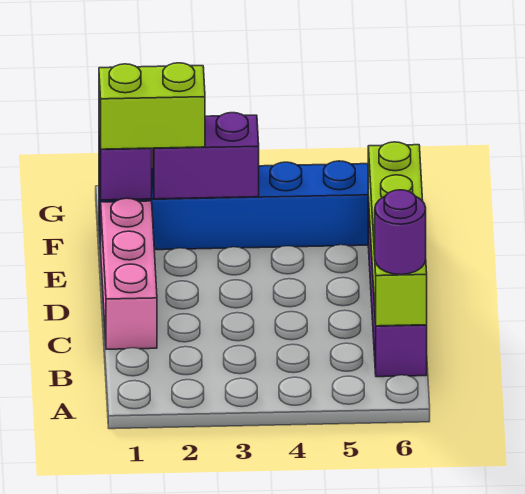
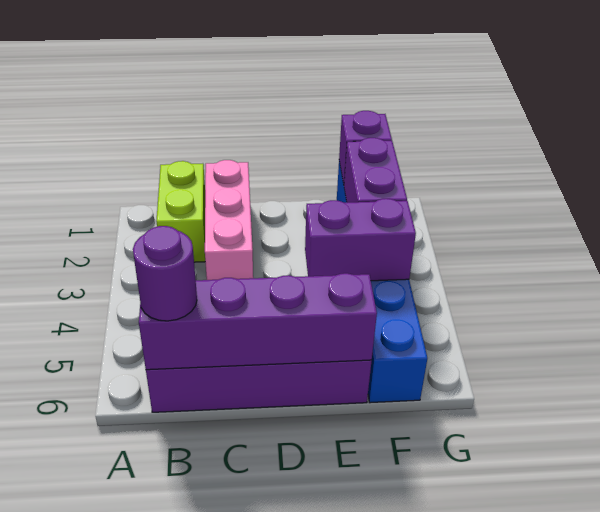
lime brick B6:E6 level 2 -> purple brick B6:E6 level 2
pink brick C1:E1 level 1 -> pink brick C1:C3 level 1
none -> purple brick E4:F4 level 2
lime brick F1:F2 level 3 -> lime brick B1:B2 level 1

